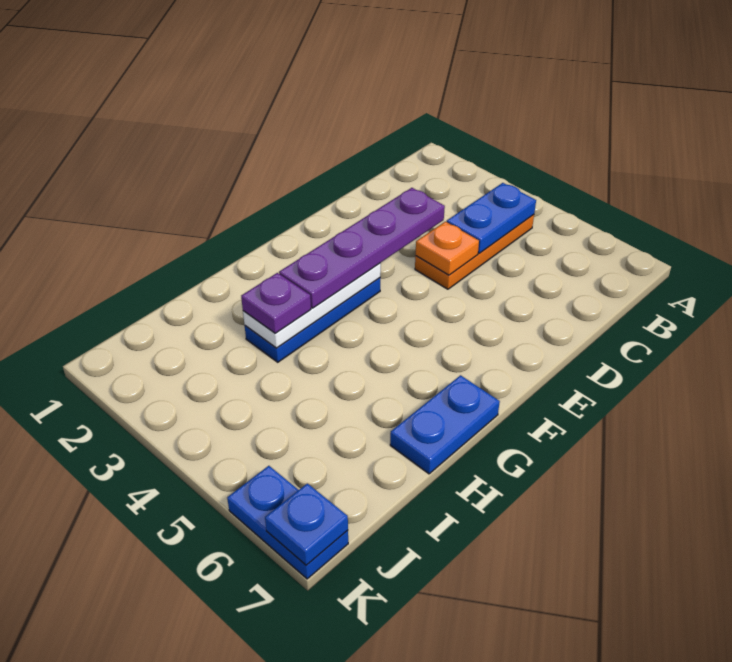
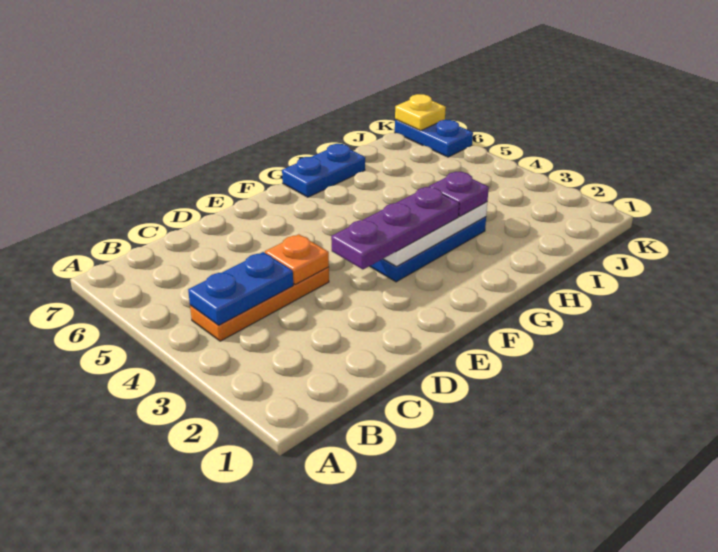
purple plate D3:G3 level 3 -> purple plate E3:G3 level 3
blue plate K7 level 2 -> yellow plate K7 level 2

